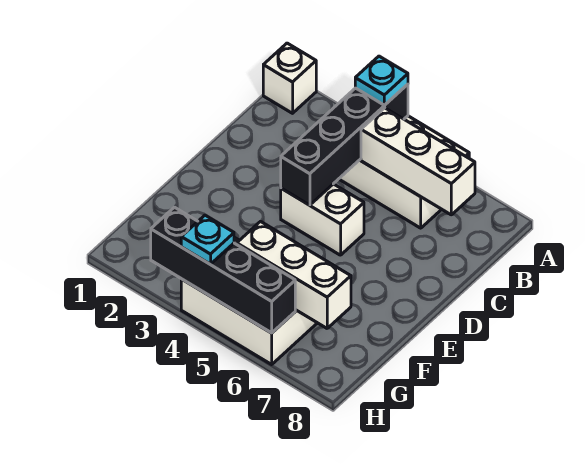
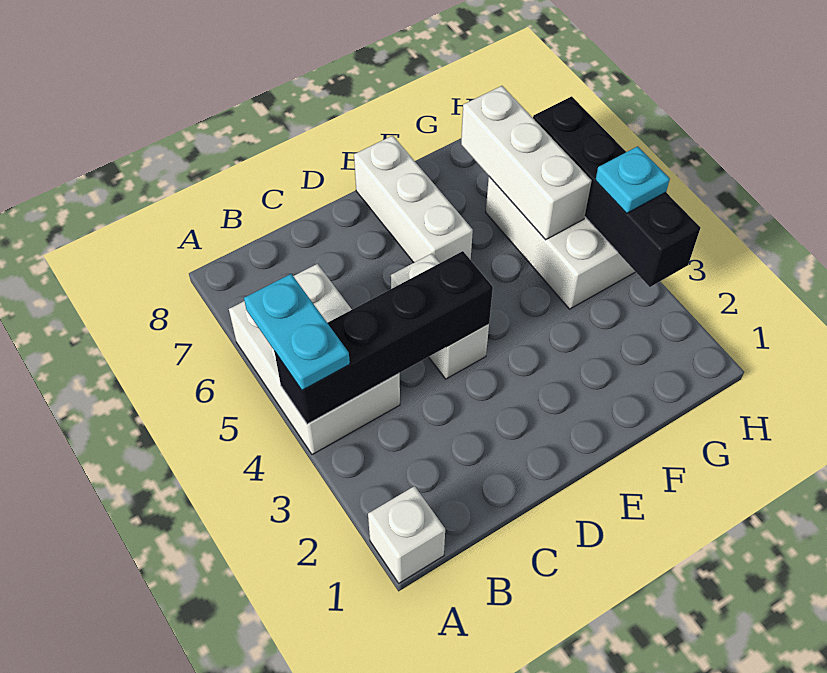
cyan plate A4 level 3 -> cyan plate A4:A5 level 3
white brick B5:B7 level 2 -> white brick E6:E8 level 1

